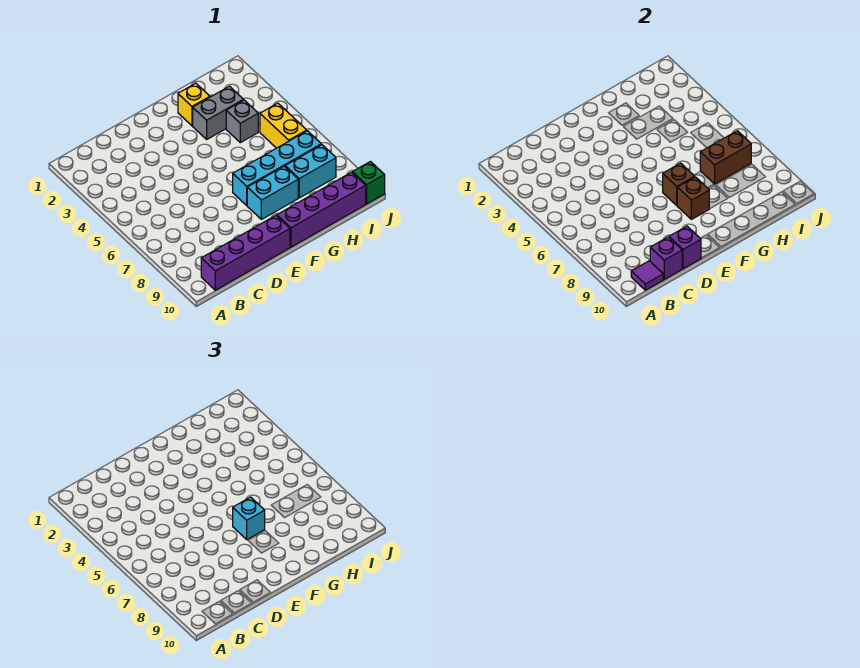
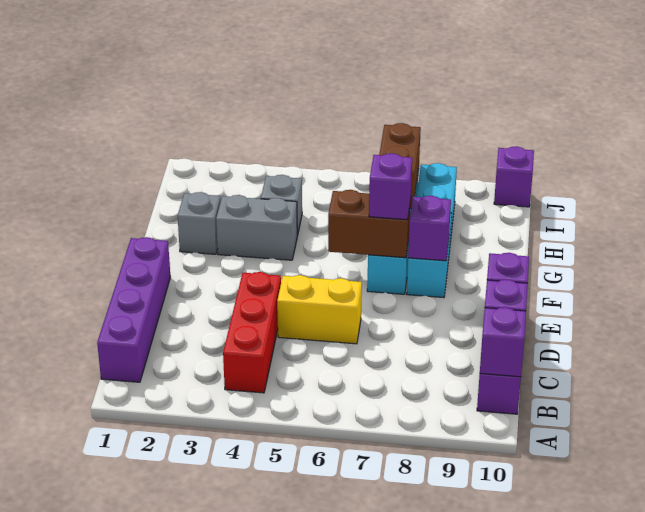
none -> red brick B4:D4 level 1
purple tile B10 level 2 -> purple brick B10 level 2
brown brick F7 level 2 -> brown brick F6:F7 level 2
cyan brick F7 level 3 -> purple brick F7 level 3
brown brick F8 level 2 -> purple brick F8 level 2
purple brick F10:I10 level 1 -> purple brick B1:E1 level 1
yellow brick G2 level 1 -> grey brick G2 level 1
grey brick G3:H3 level 1 -> grey brick G3:G4 level 1
yellow brick I5:I6 level 1 -> yellow brick D5:D6 level 1
green brick J10 level 1 -> purple brick J10 level 1

